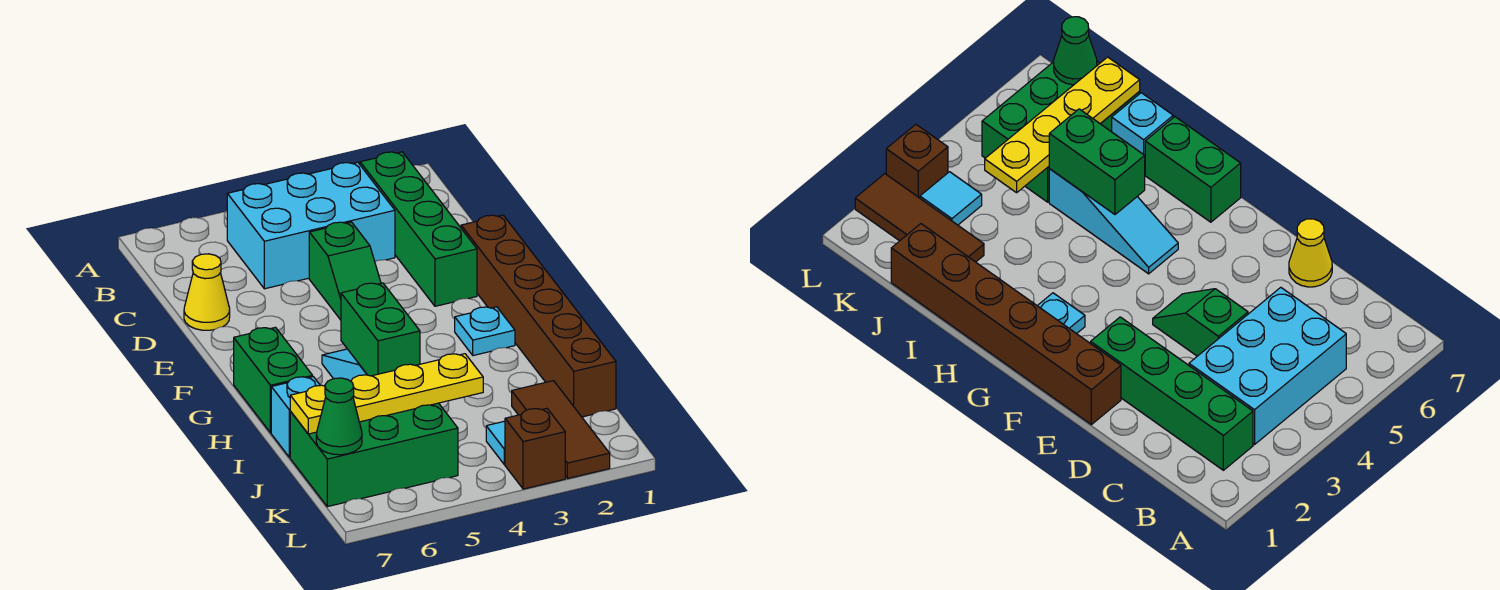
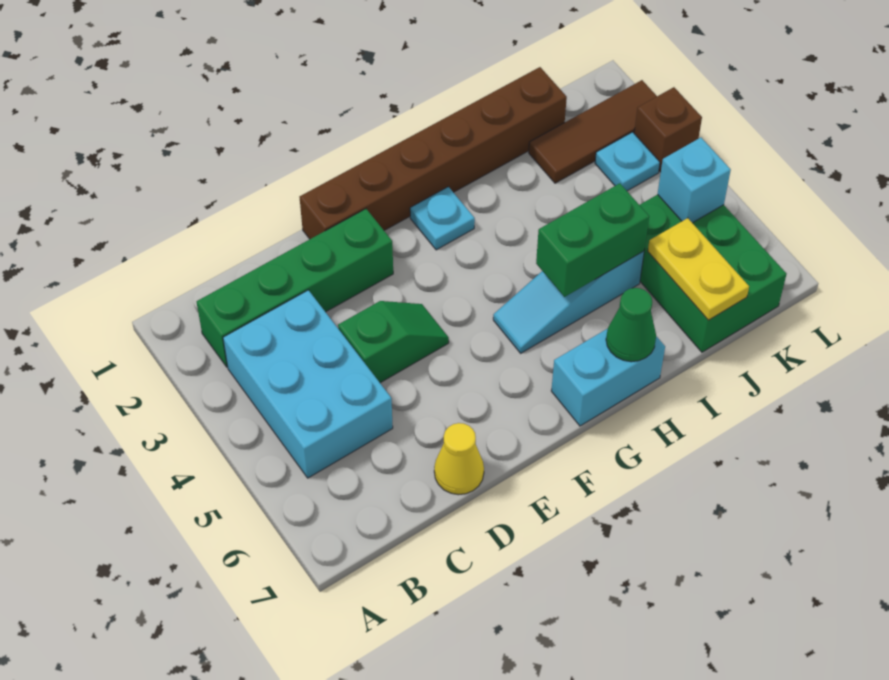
green brick G7:H7 level 1 -> cyan brick G7:H7 level 1
cyan brick I7 level 1 -> cyan brick K5 level 2
yellow plate J4:J7 level 2 -> yellow plate J6:J7 level 2
cyan tile K3 level 1 -> cyan plate K3 level 1
green cone K7 level 2 -> green cone H7 level 2

